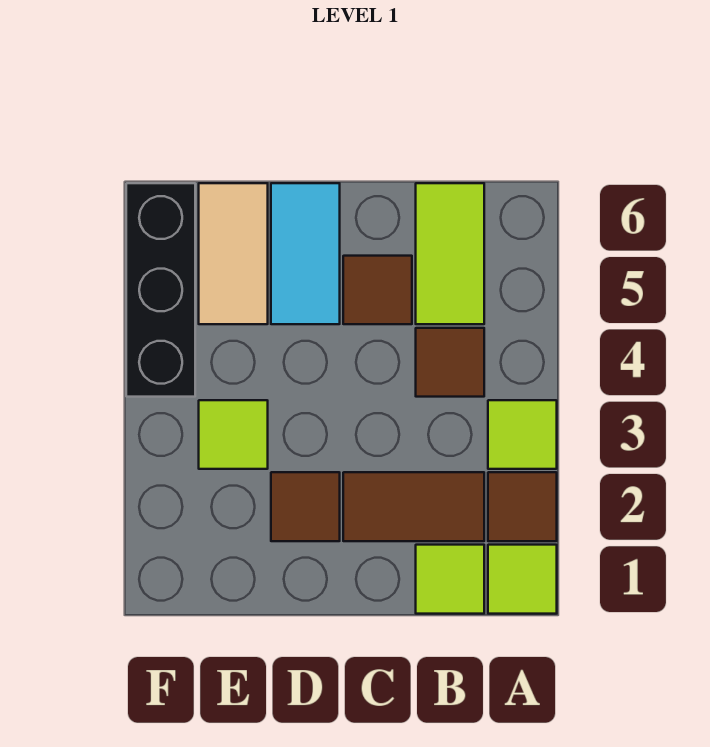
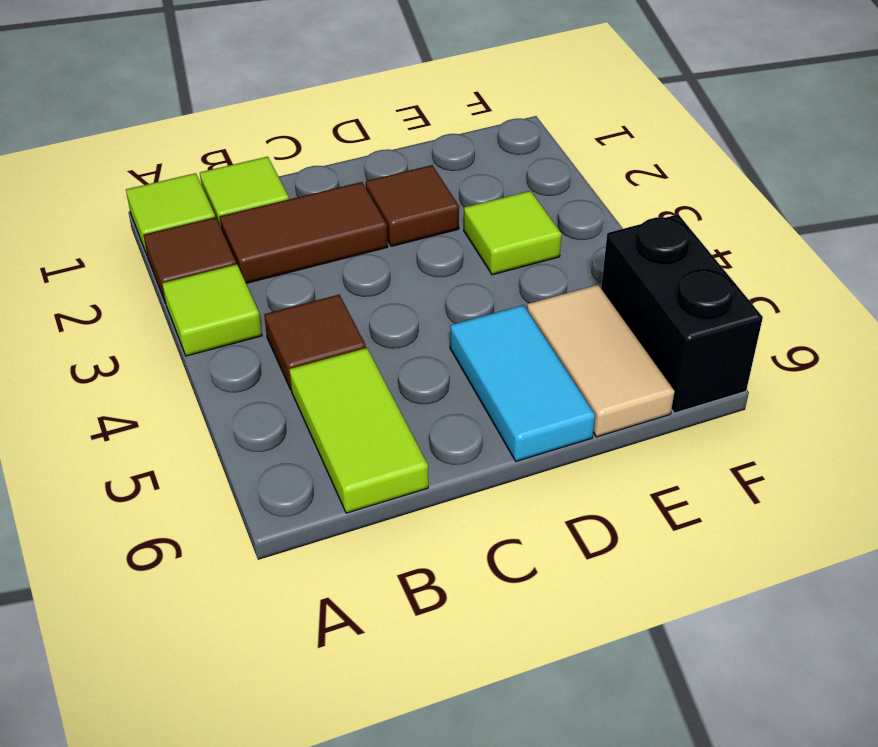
brown tile C5 level 1 -> none
black brick F4:F6 level 1 -> black brick F5:F6 level 1

